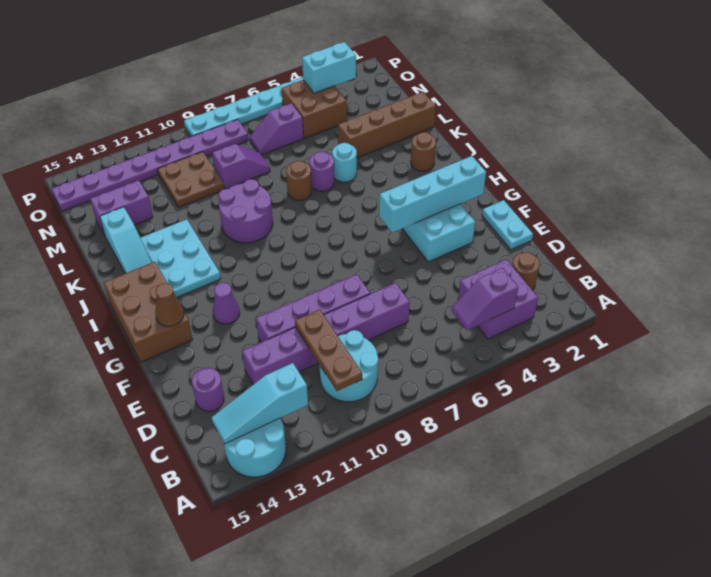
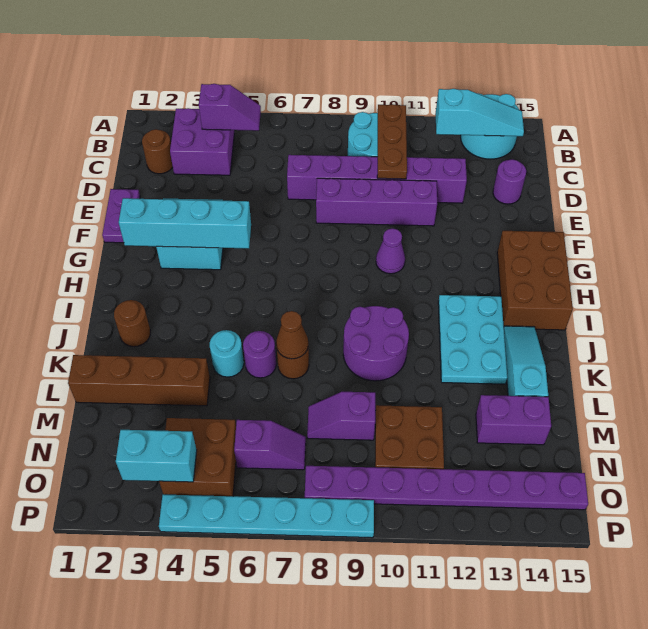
cyan plate E1:F1 level 1 -> purple plate E1:F1 level 1
purple cone G12 level 1 -> purple cone G10 level 1
brown cone G14 level 2 -> brown cone K7 level 2

